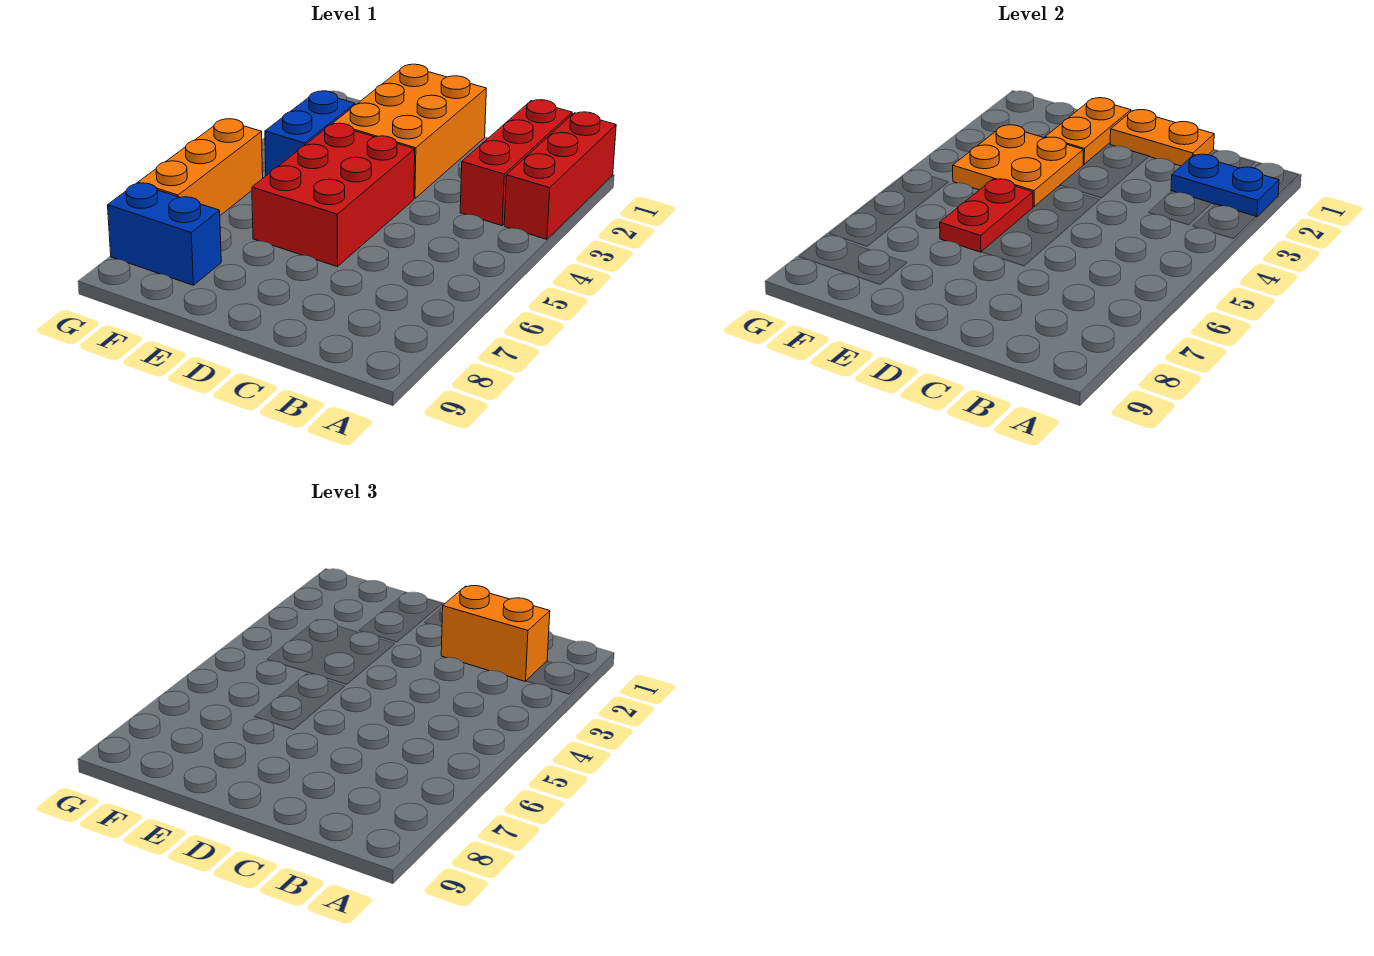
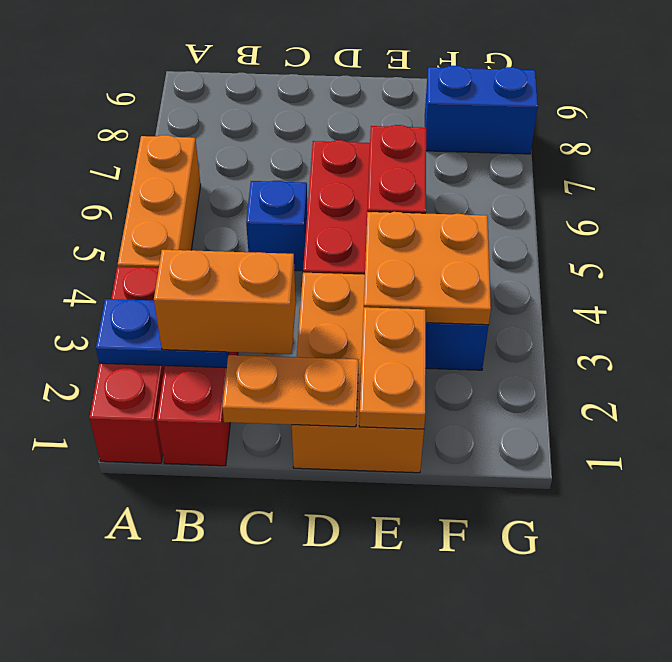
none -> blue brick C5 level 1
orange brick G5:G7 level 1 -> orange brick A4:A6 level 1

